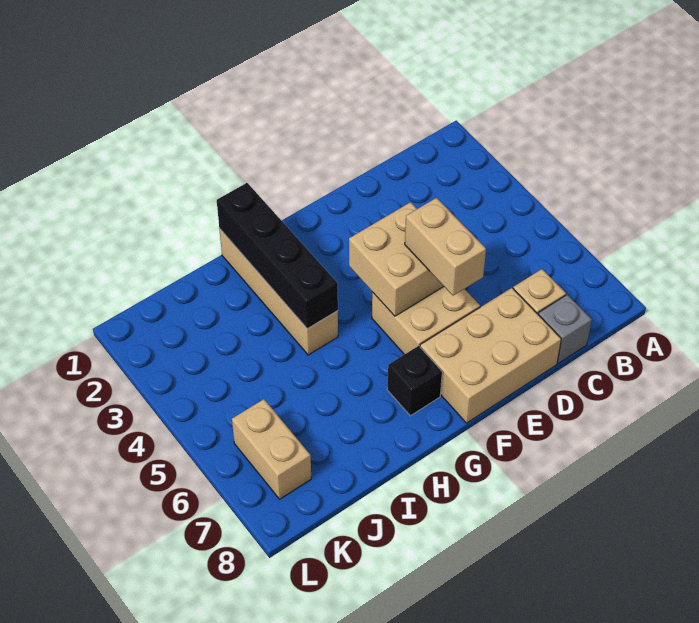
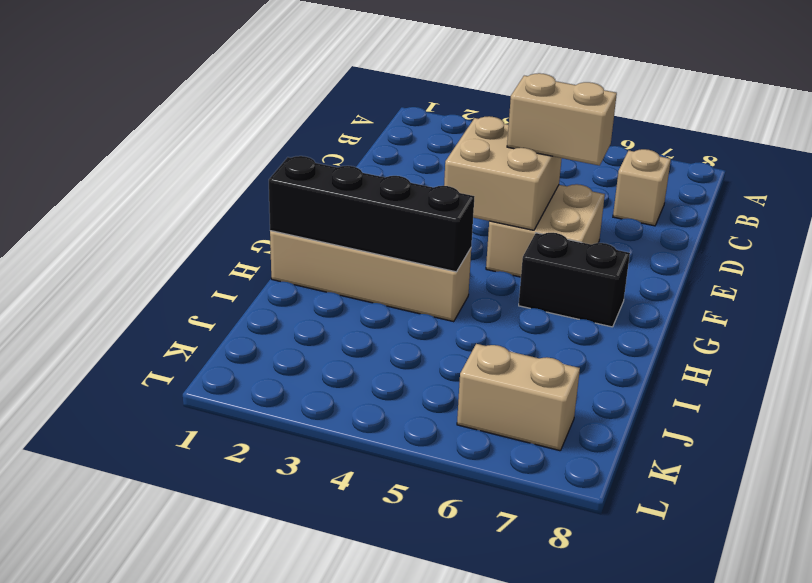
grey brick C8 level 1 -> none
tan brick D7:F8 level 1 -> none
black brick G7 level 1 -> black brick G6:G7 level 1

